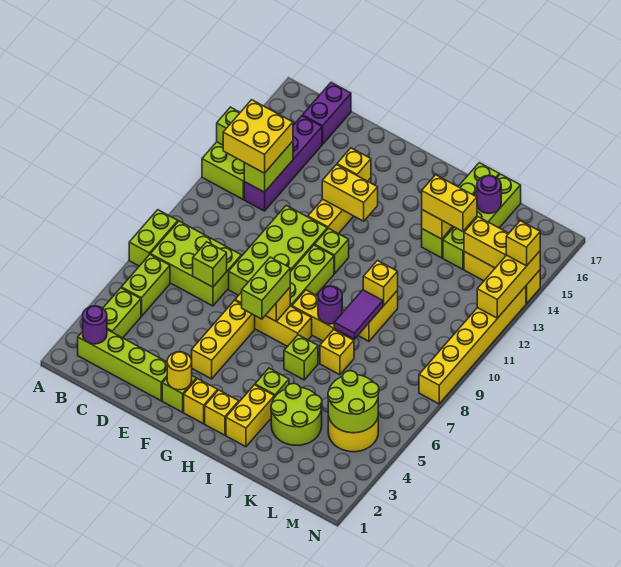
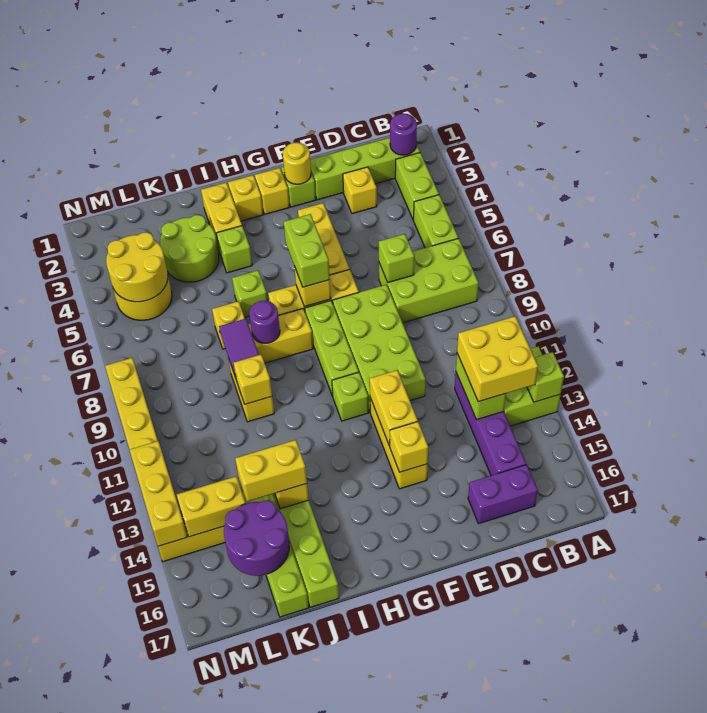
lime brick A7:A8 level 1 -> none
purple brick C16:C17 level 1 -> purple brick C16:D16 level 1
yellow brick F13:G13 level 2 -> yellow brick F12:F13 level 2
purple round brick K16 level 2 -> purple round brick K15:L16 level 2
lime round brick L4:M5 level 2 -> yellow round brick L4:M5 level 2
yellow brick N14 level 3 -> yellow brick D3 level 1

